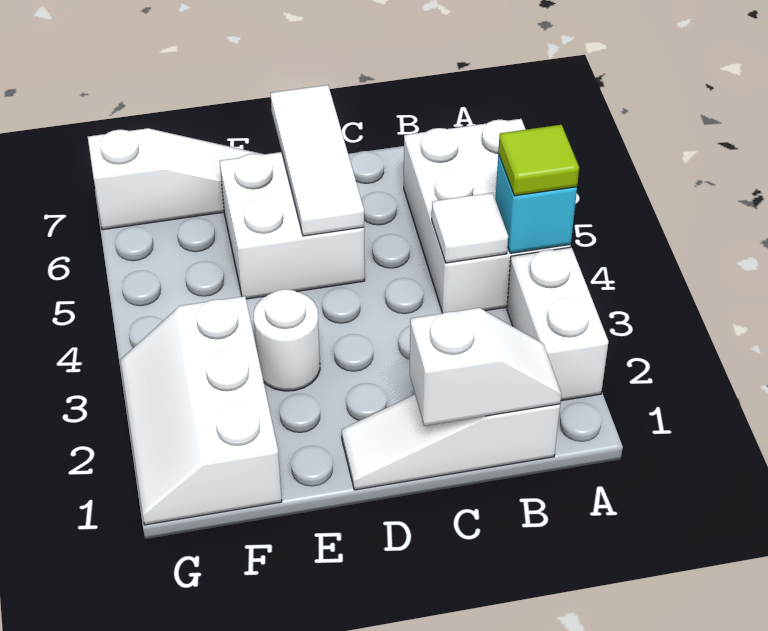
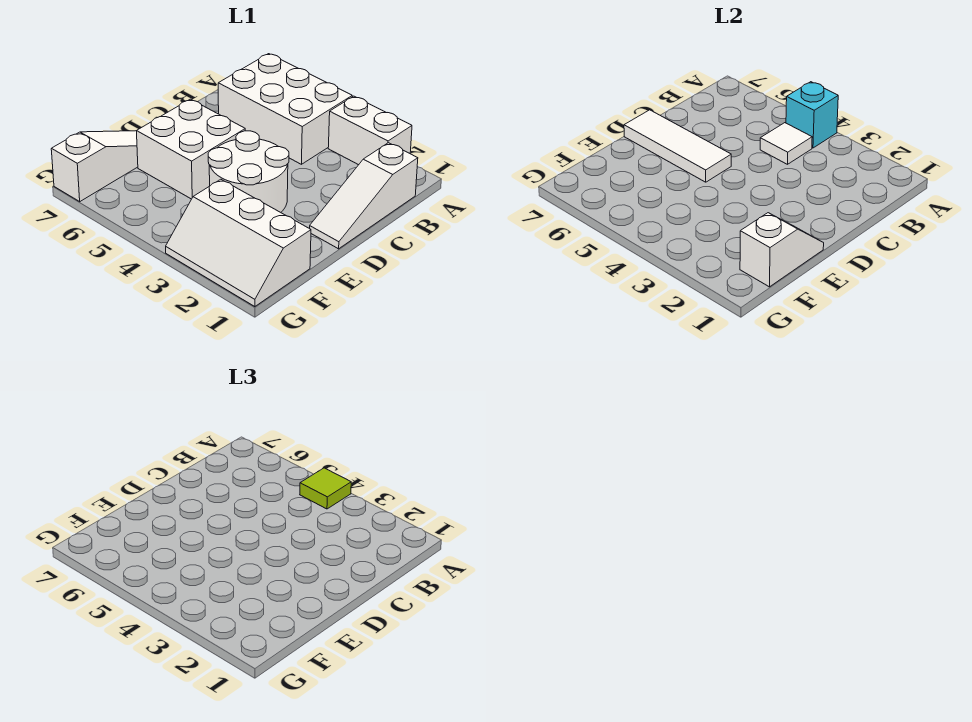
white slope B1:C1 level 2 top C -> white slope E1:F1 level 2 top F
white round brick E3 level 1 -> white round brick D3:E4 level 1

